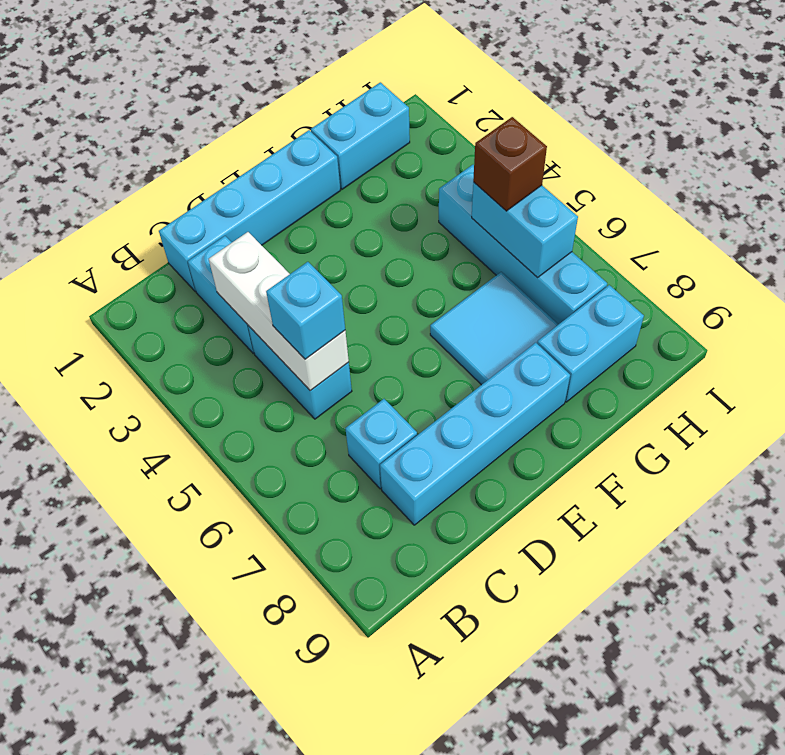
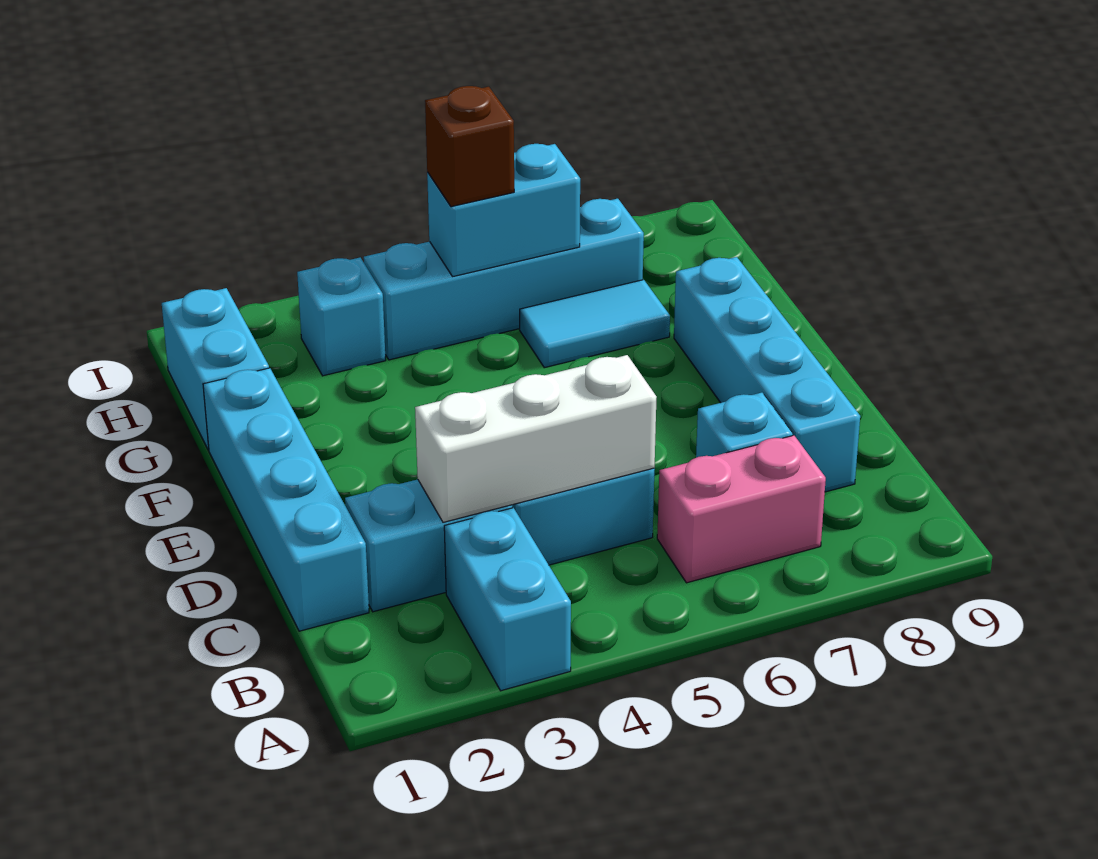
none -> pink brick B6:B7 level 1
cyan brick C5 level 3 -> cyan brick H3 level 1
cyan tile F6:G7 level 1 -> cyan tile G6:G7 level 1
cyan brick G8:H8 level 1 -> cyan brick A3:B3 level 1

